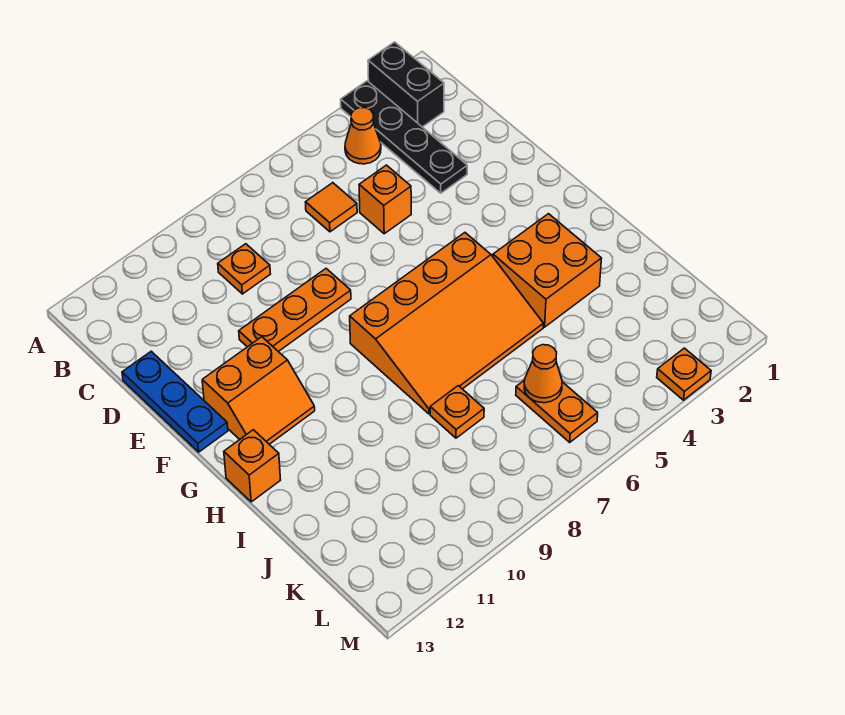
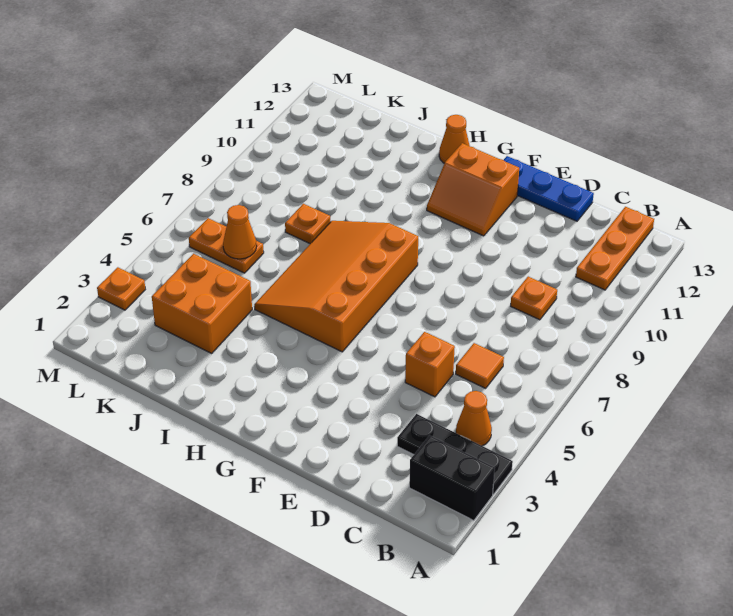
black plate A3:D3 level 1 -> black plate A3:C3 level 1
orange plate E8:E10 level 1 -> orange plate B11:B13 level 1
orange slope F11:G12 level 1 top F -> orange slope F11:G12 level 1 top 12
orange brick H3:I4 level 1 -> orange brick J3:K4 level 1
orange brick H13 level 1 -> orange cone H13 level 1

